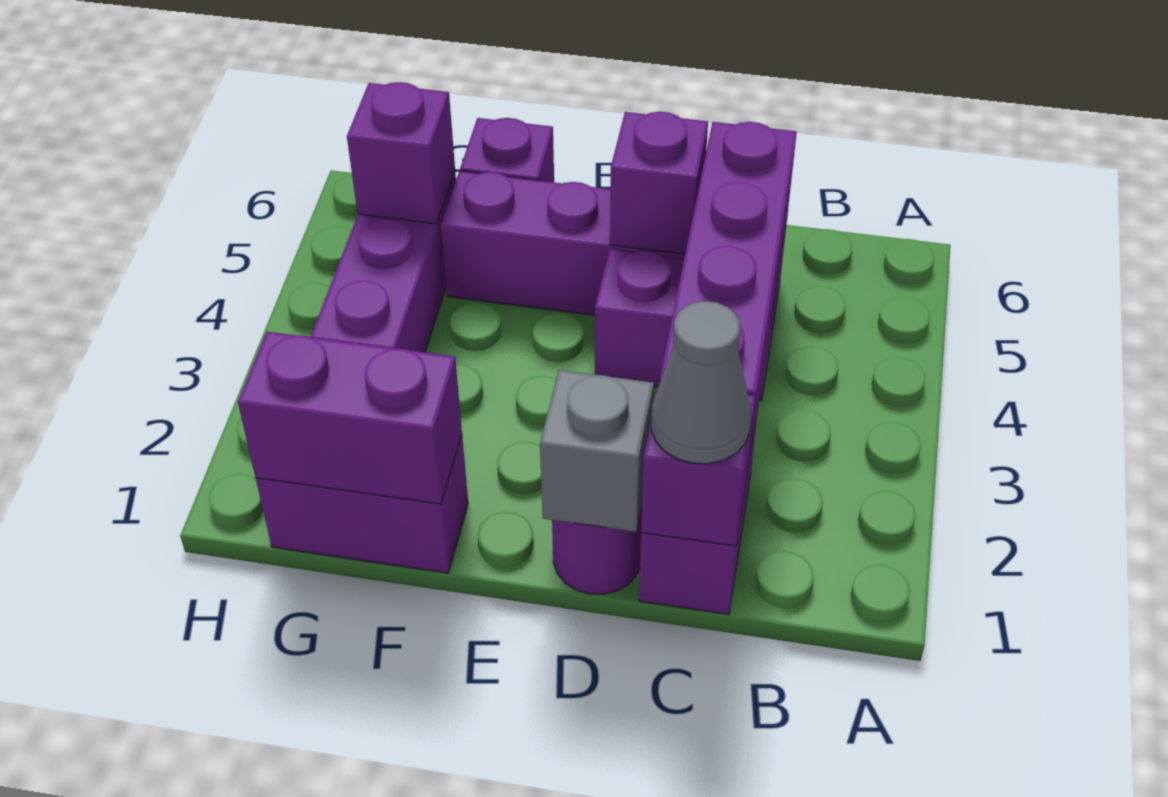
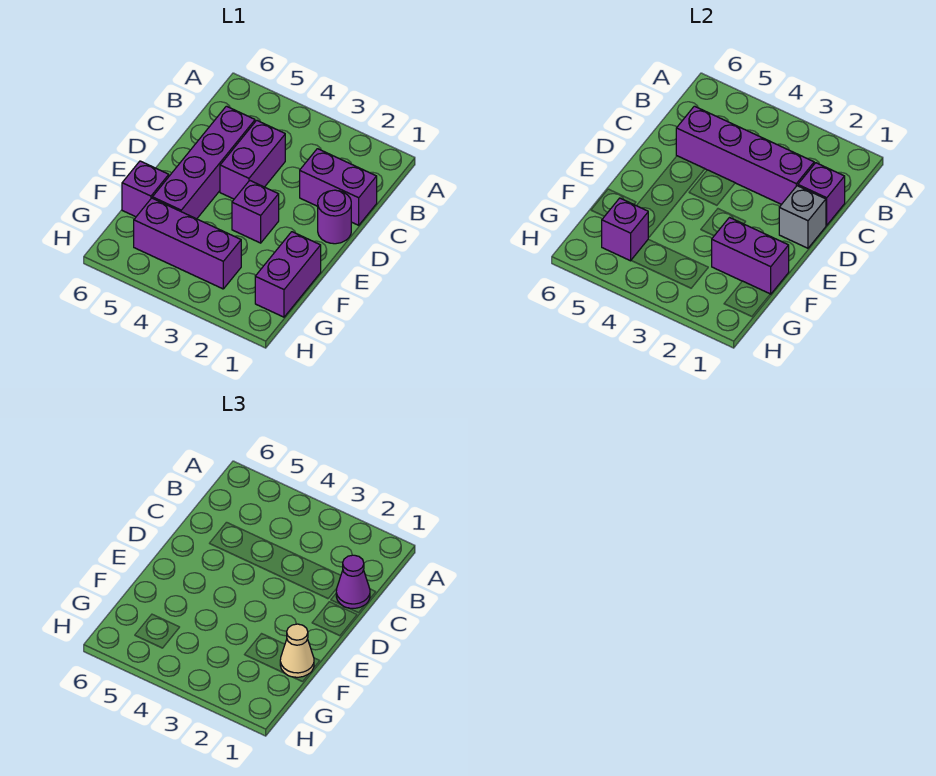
grey cone C1 level 3 -> purple cone C1 level 3
purple brick D5 level 2 -> purple brick E3 level 1
purple brick F1:G1 level 2 -> purple brick F1:F2 level 2
none -> tan cone F1 level 3

